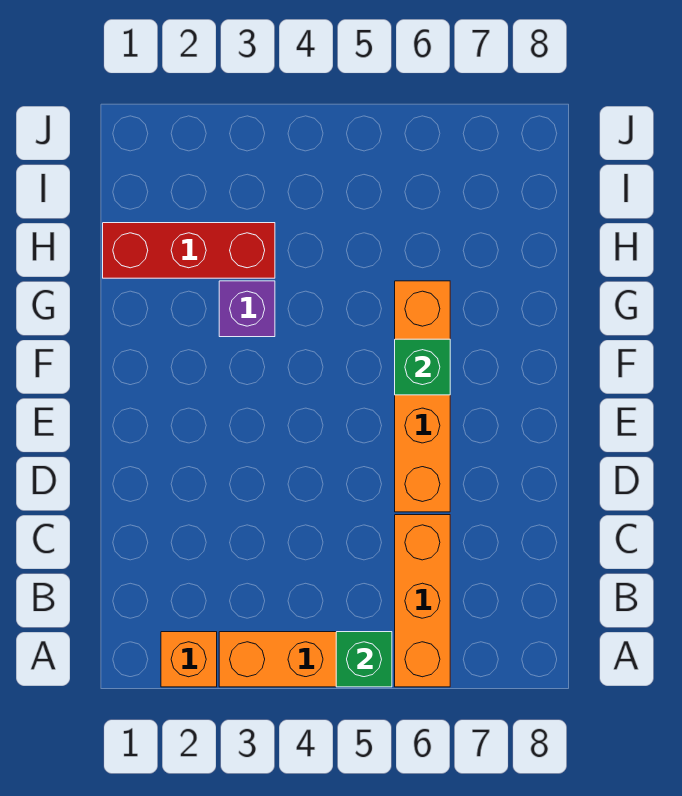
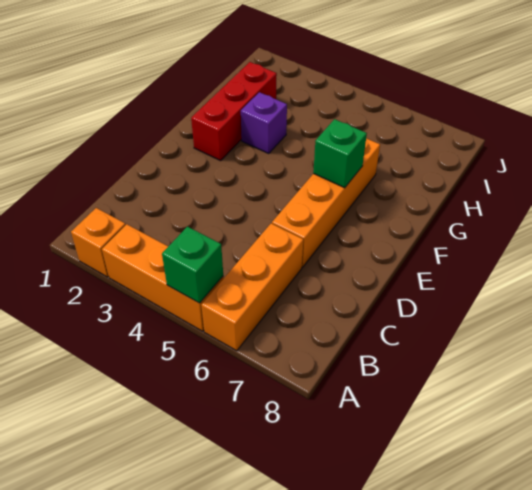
red brick H1:H3 level 1 -> red brick F2:H2 level 1

